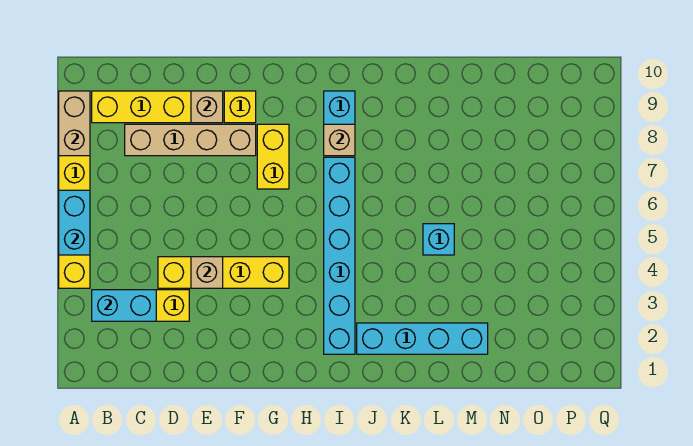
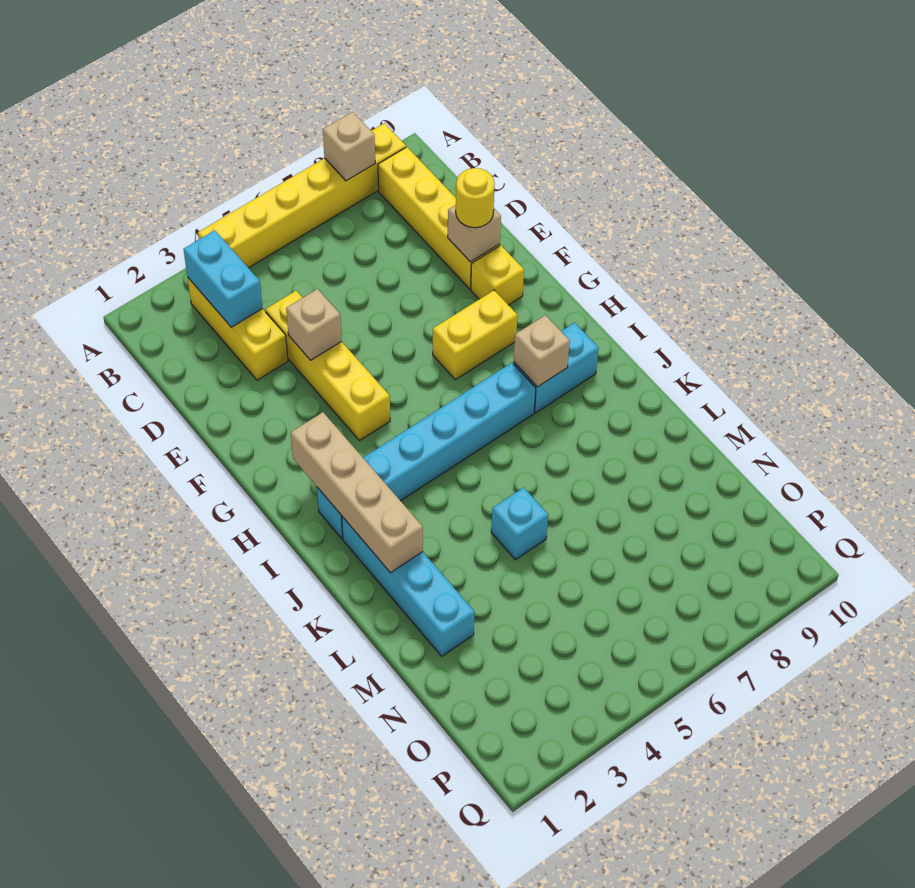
cyan brick A5:A6 level 2 -> none
tan brick A8:A9 level 2 -> tan brick A8 level 2
tan brick C8:F8 level 1 -> tan brick H2:K2 level 2
none -> yellow round brick E9 level 3

